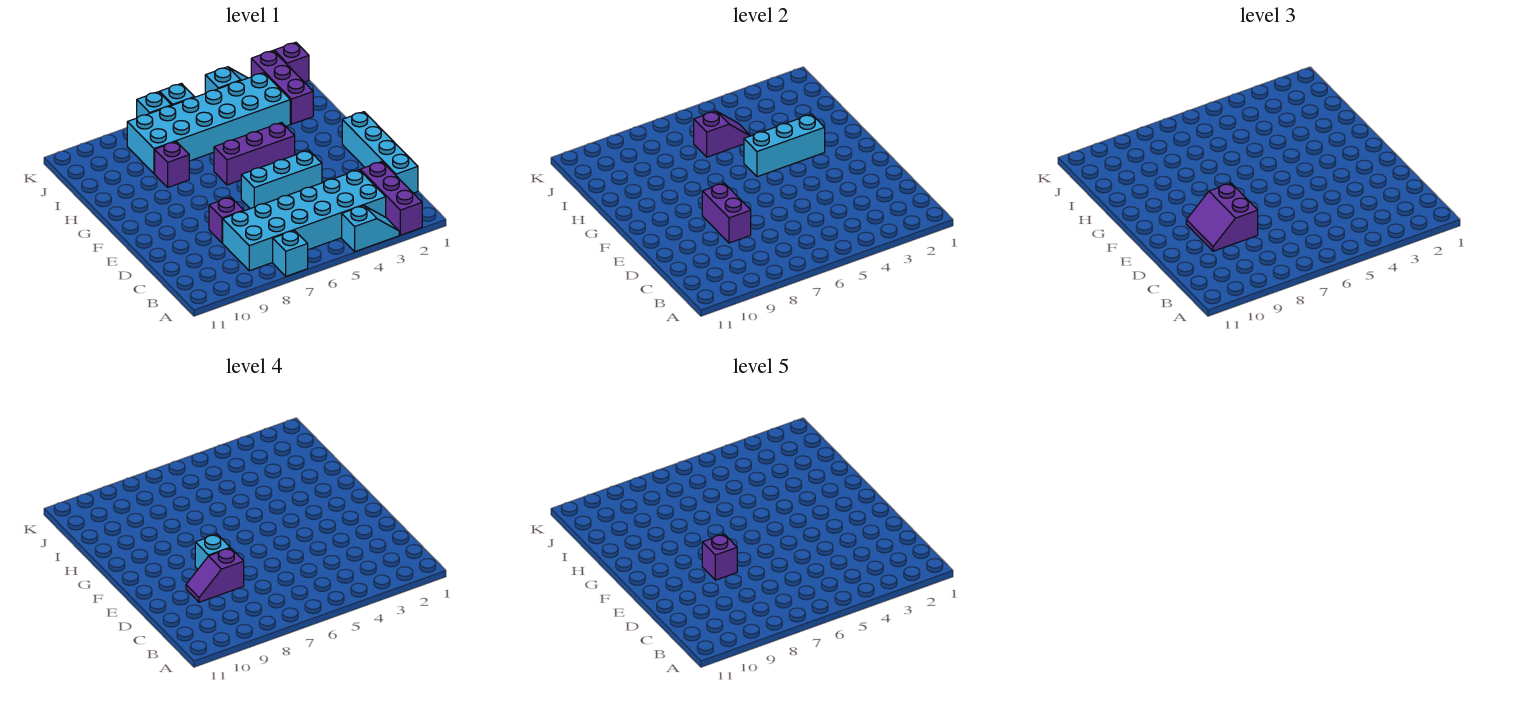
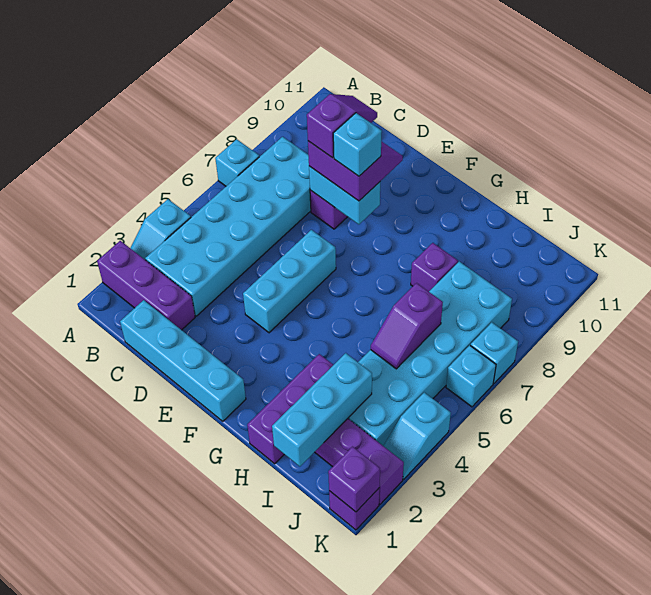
purple brick D8:E8 level 2 -> cyan brick D8:E8 level 2
purple brick E8 level 5 -> purple brick K1 level 2
cyan brick G3:G5 level 2 -> cyan brick I1:I3 level 2
purple brick G4:G6 level 1 -> purple brick H1:H3 level 1

